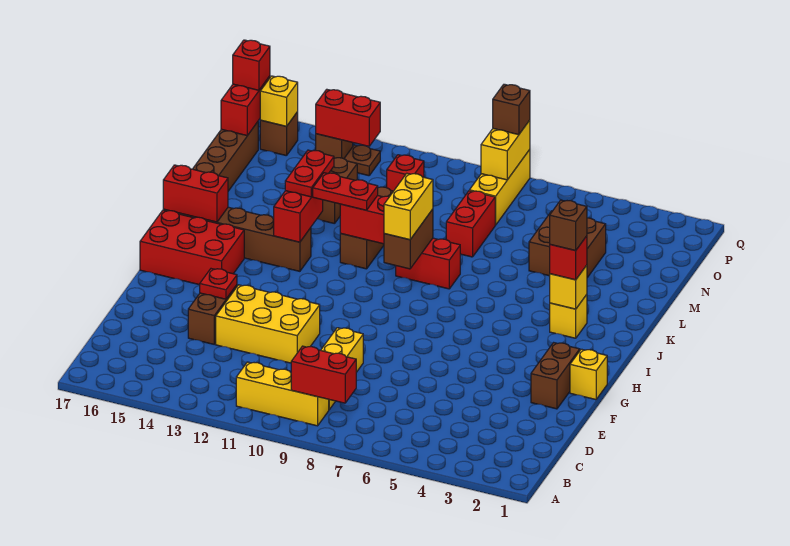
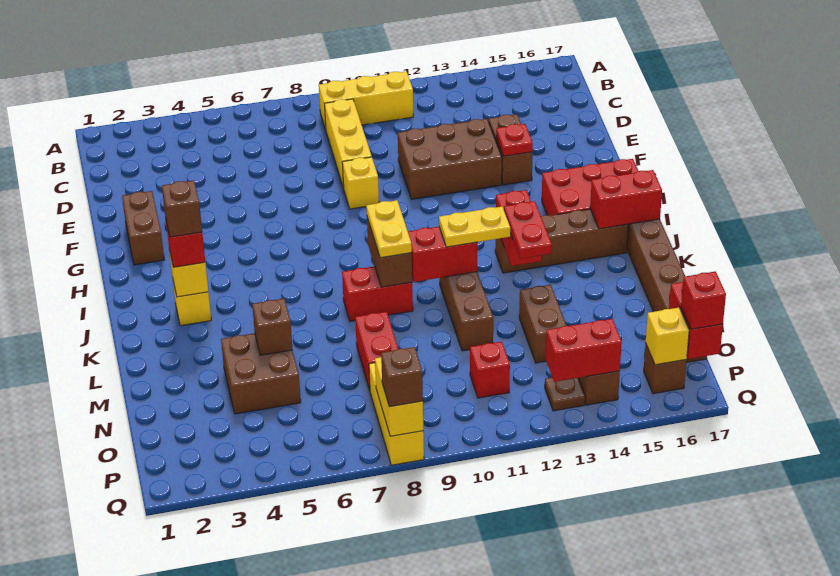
red brick B8:B9 level 2 -> none
yellow brick E11:F13 level 1 -> brown brick E11:F13 level 1
yellow brick G1 level 1 -> yellow brick F9 level 1
yellow brick J9:K9 level 3 -> yellow plate J9:K9 level 3
red plate K11:K12 level 3 -> yellow plate K11:K12 level 3
none -> brown brick M5 level 2

